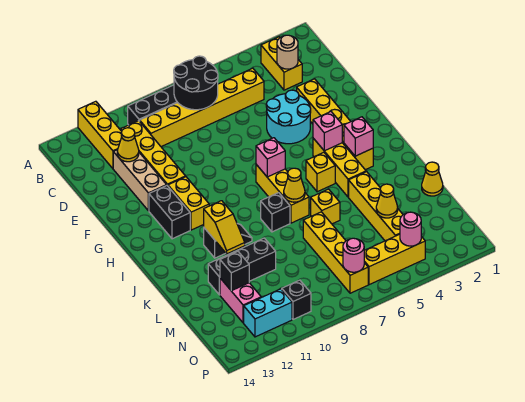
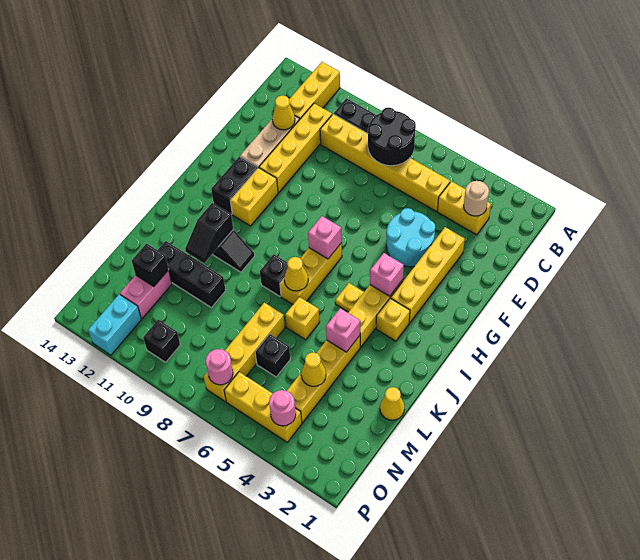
yellow brick B3:C3 level 1 -> yellow brick C3:C4 level 1
pink brick I3 level 2 -> pink brick K4 level 2
yellow brick I5 level 1 -> yellow plate I5 level 1
yellow slope J11:K11 level 2 top J -> black slope J11:K11 level 2 top J
none -> black brick M6 level 1
cyan brick O11:O12 level 1 -> cyan brick O12:P12 level 1

